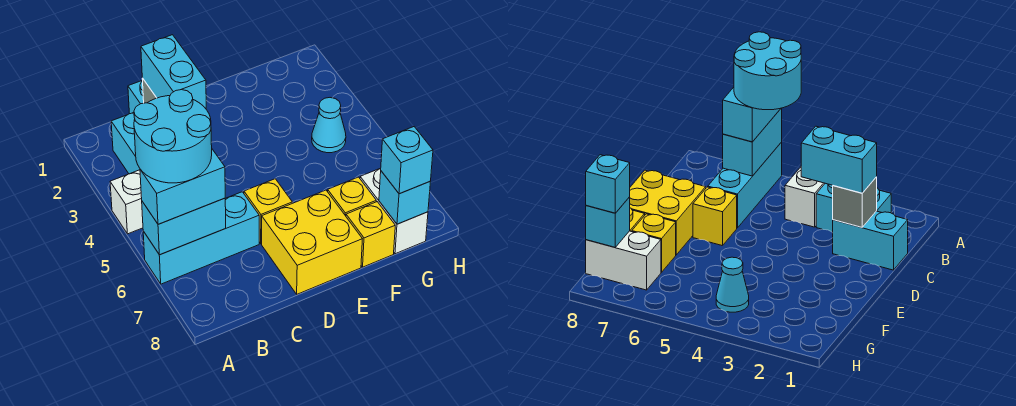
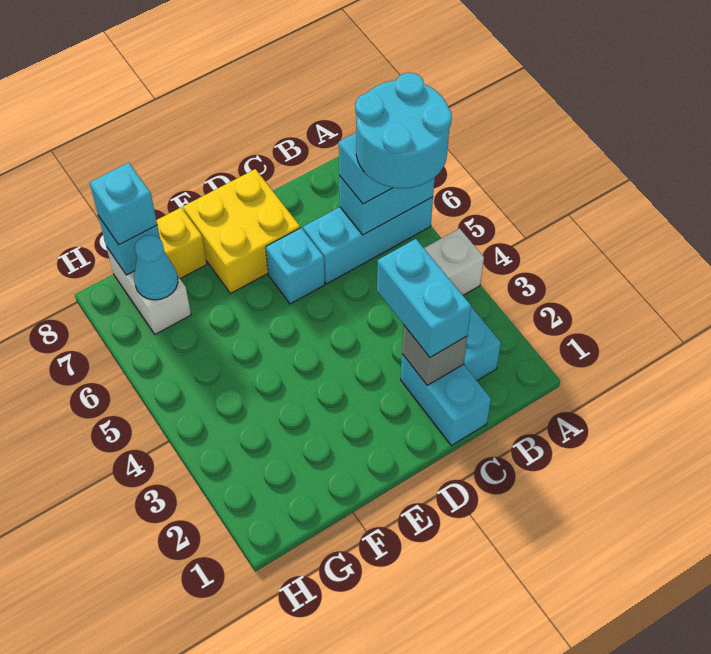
yellow brick D6 level 1 -> cyan brick D6 level 1
yellow brick F7 level 1 -> none
cyan cone G4 level 1 -> cyan cone G7 level 2

